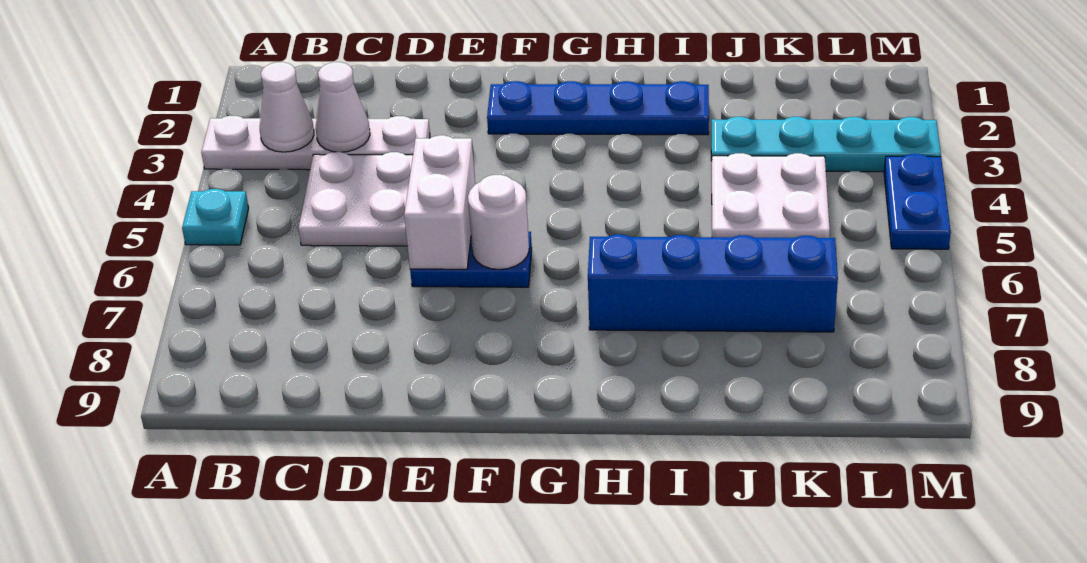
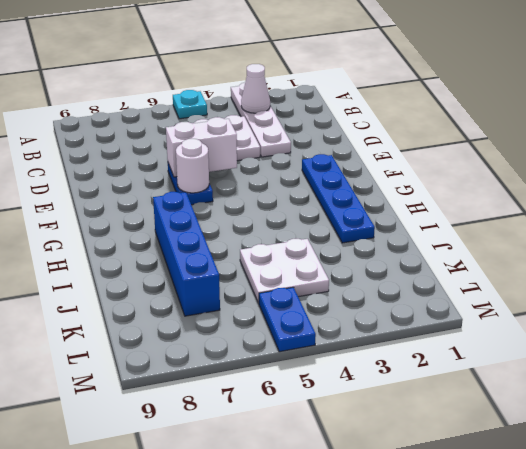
white cone C3 level 2 -> none
cyan plate J3:M3 level 1 -> none
blue plate M4:M5 level 1 -> blue plate L5:M5 level 1

